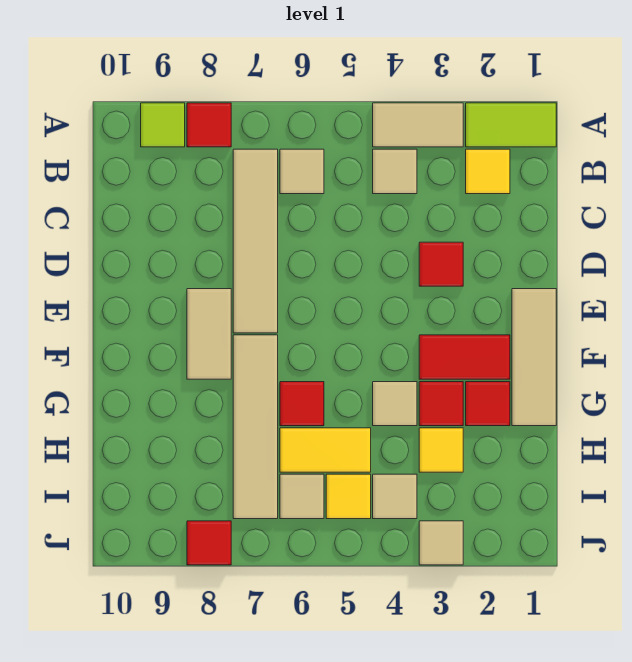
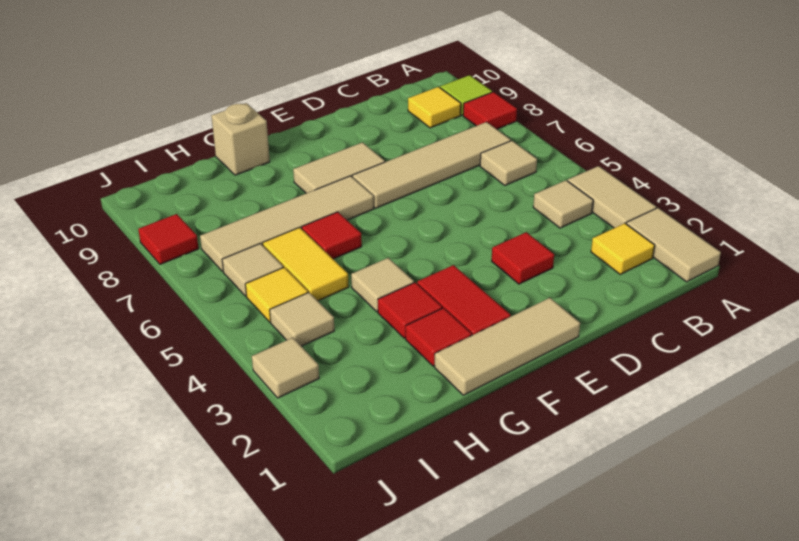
lime tile A1:A2 level 1 -> tan tile A1:A2 level 1
none -> tan brick G10 level 1
yellow tile H3 level 1 -> yellow tile B9 level 1

